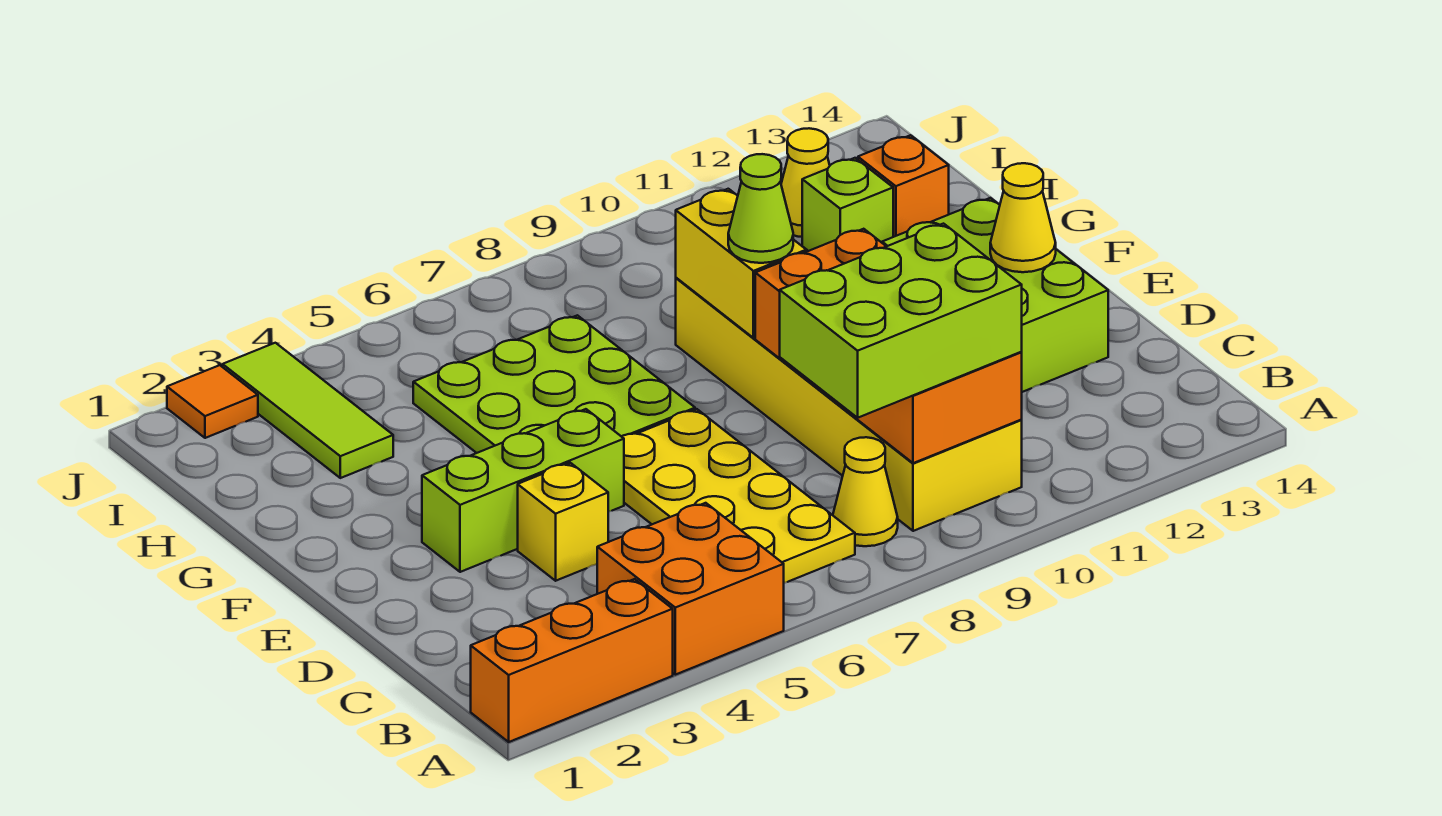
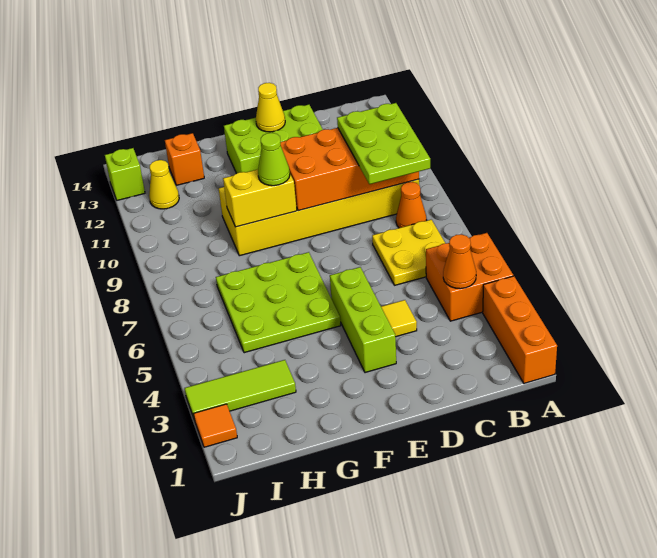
none -> orange cone B4 level 2
yellow plate B6:E7 level 1 -> yellow plate B6:C7 level 1
yellow cone B8 level 1 -> orange cone B8 level 1
lime brick B8:C10 level 3 -> lime plate B8:C10 level 3
yellow brick D4 level 1 -> yellow tile D4 level 1
lime brick H12 level 1 -> lime brick J13 level 1

